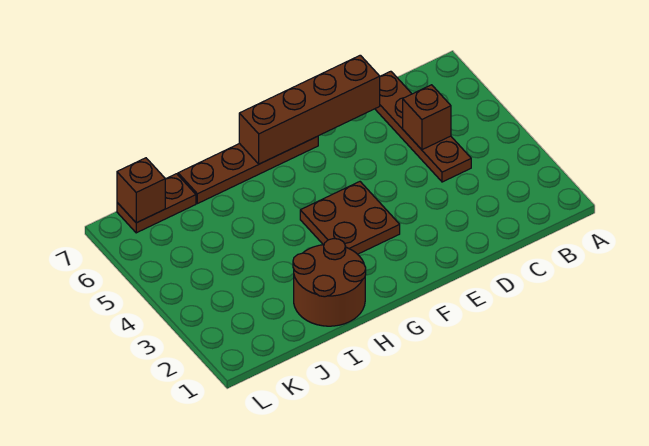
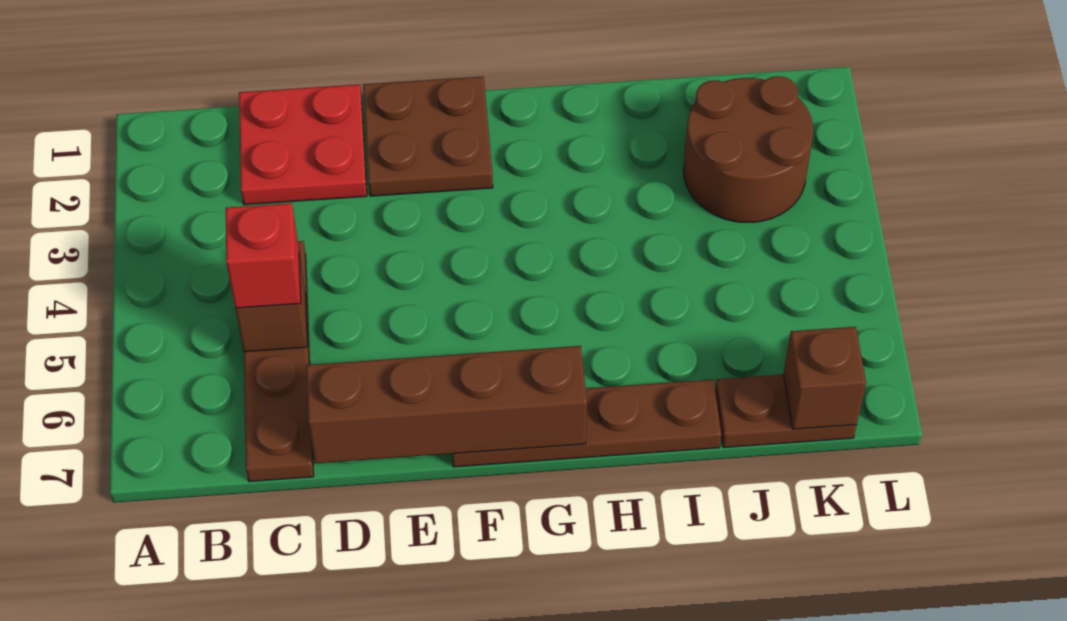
none -> red plate C1:D2 level 1
none -> red brick C5 level 3
brown plate F3:G4 level 1 -> brown plate E1:F2 level 1
brown round brick H1:I2 level 1 -> brown round brick J2:K3 level 1

